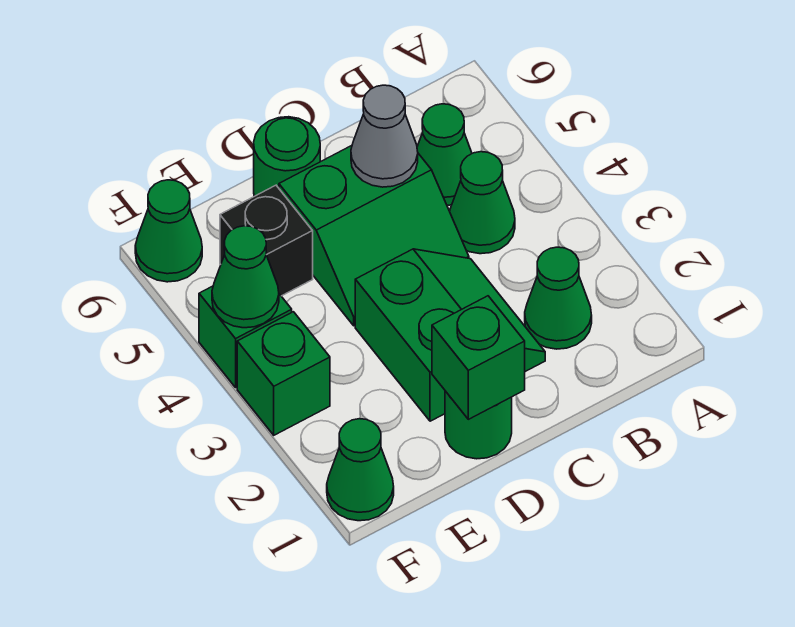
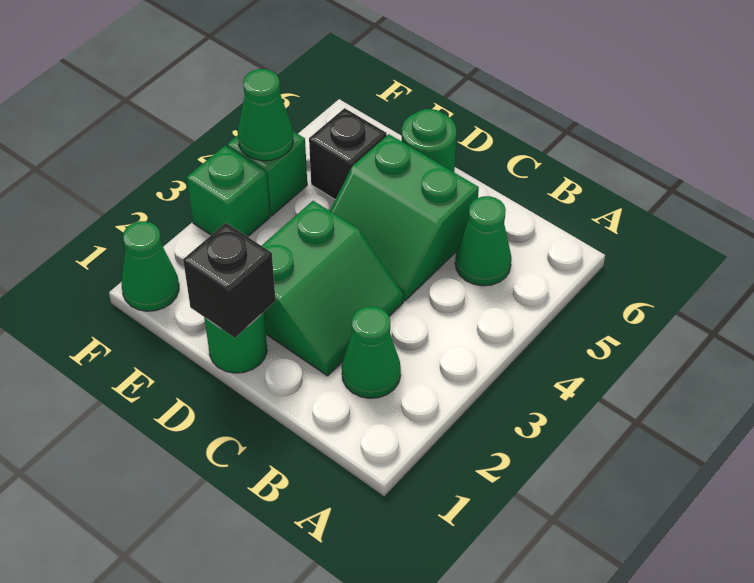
green cone B4 level 1 -> none
grey cone C5 level 2 -> none
green brick D1 level 2 -> black brick D1 level 2
green cone F6 level 1 -> none

